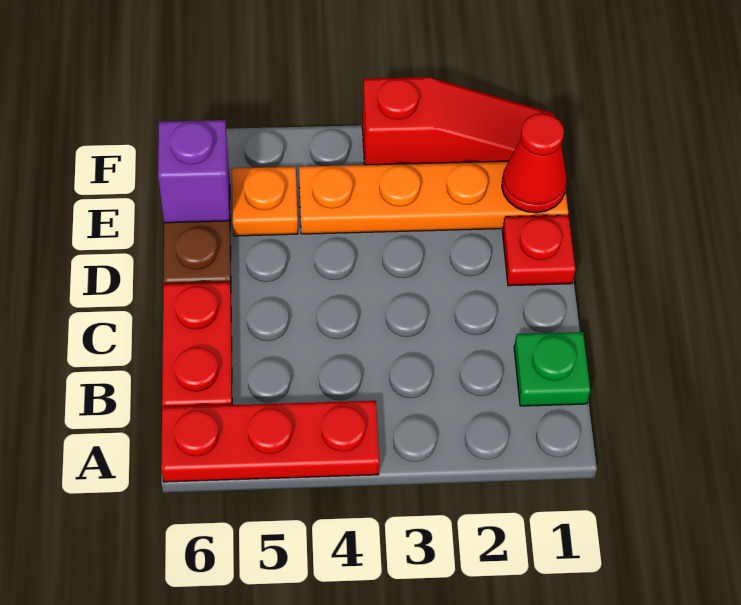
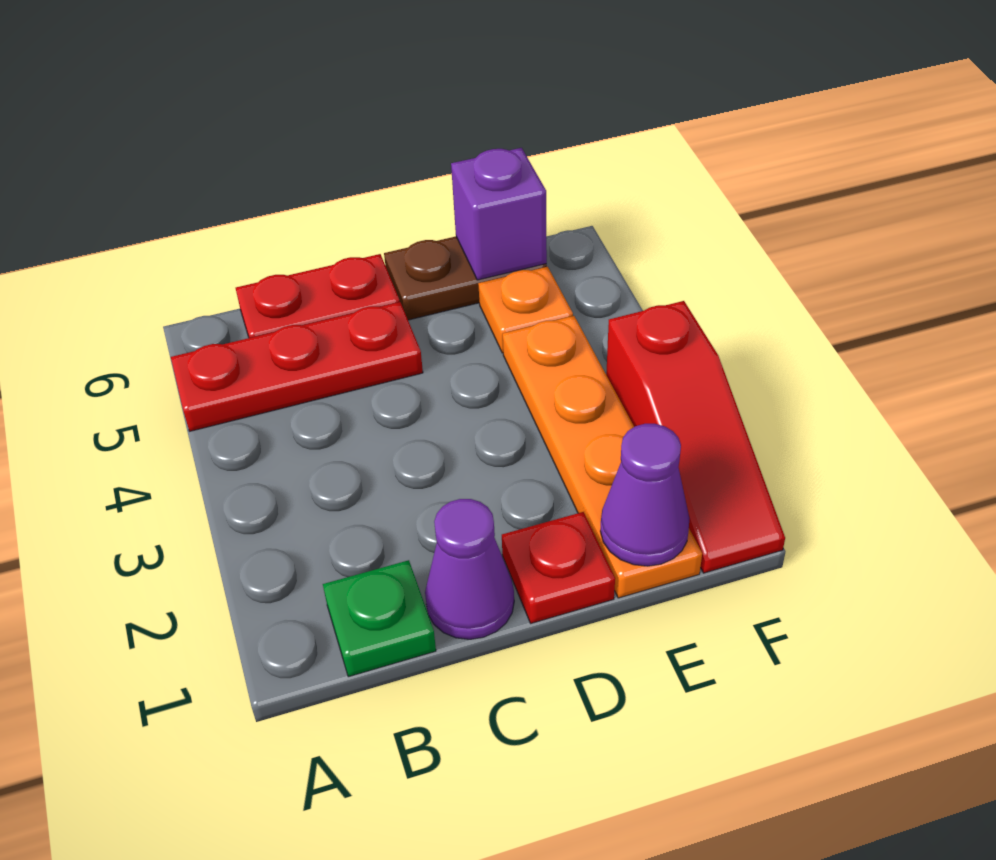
red plate A4:A6 level 1 -> red plate A5:C5 level 1
none -> purple cone C1 level 1
red cone E1 level 2 -> purple cone E1 level 2

